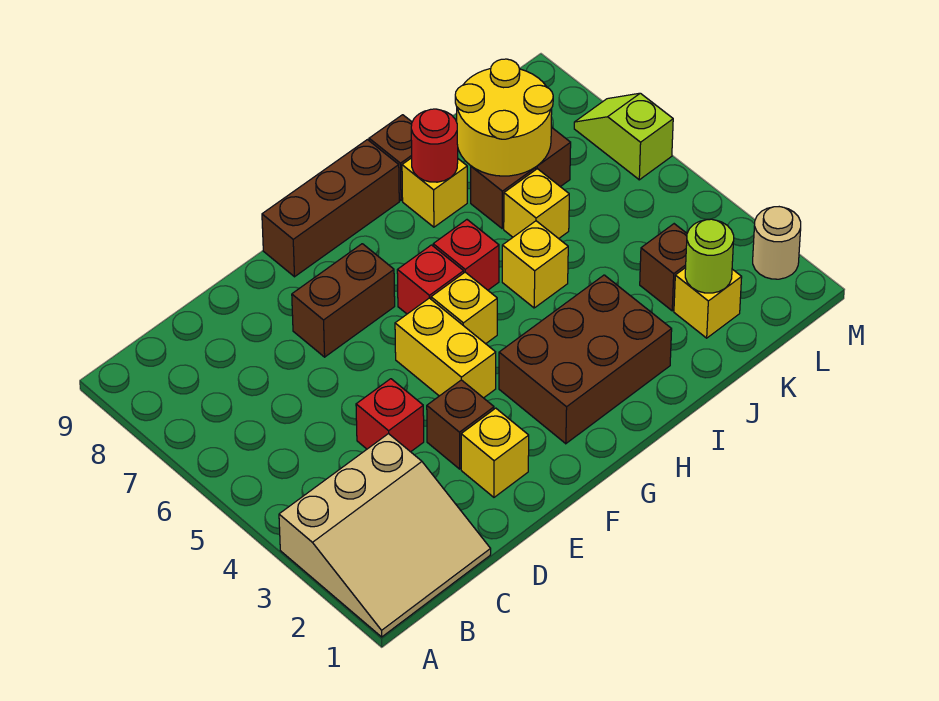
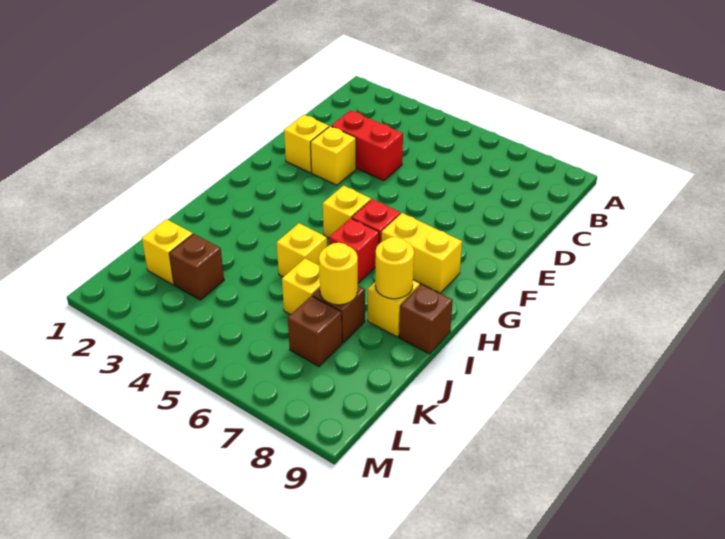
tan slope A1:C3 level 1 top 3 -> none
red brick D4 level 1 -> red brick D3:D4 level 1
brown brick E3 level 1 -> yellow brick E3 level 1
brown brick E7:F7 level 1 -> none
yellow brick F4:F5 level 1 -> yellow brick G7:G8 level 1
brown brick F9:H9 level 1 -> none
brown brick G2:I3 level 1 -> none
red round brick I8 level 2 -> yellow round brick I8 level 2
yellow round brick J7:K8 level 2 -> yellow round brick J7 level 2
lime round brick K2 level 2 -> none
tan round brick M2 level 1 -> none
lime slope M6:M7 level 1 top 6 -> none

